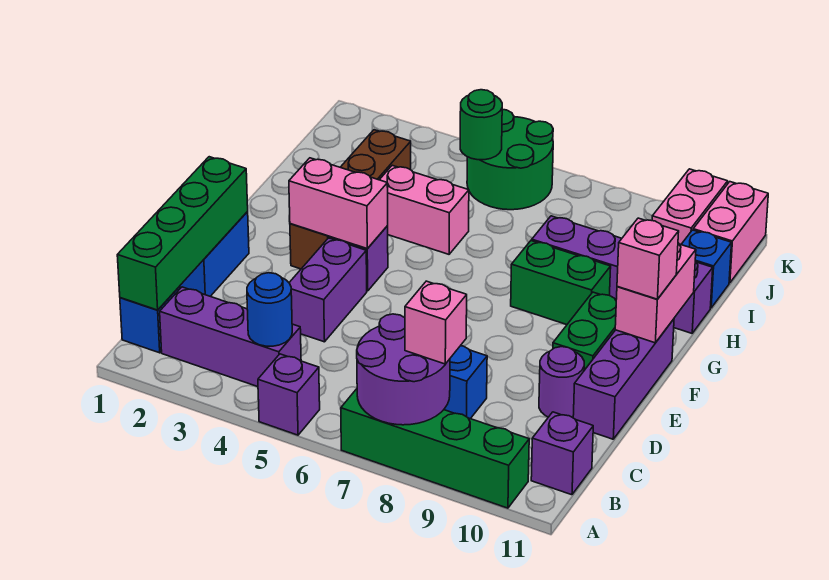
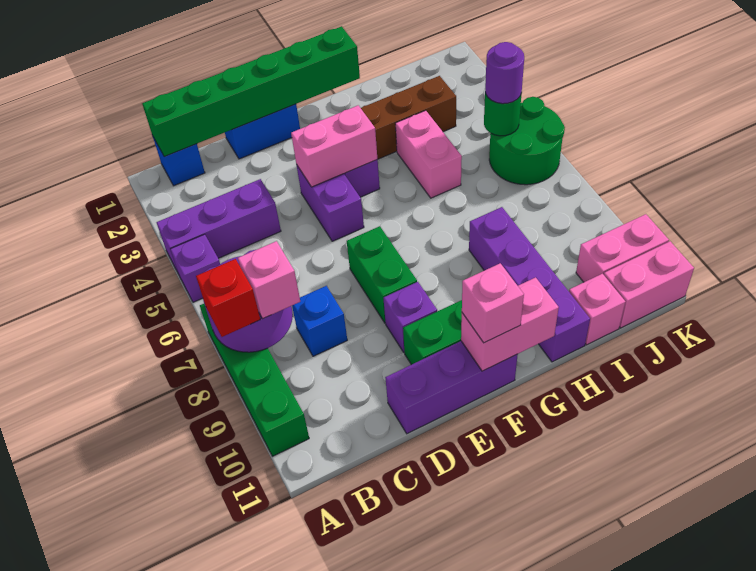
none -> red brick A8 level 3
green brick B1:E1 level 2 -> green brick B1:G1 level 2
purple brick B2:B4 level 1 -> purple brick A4:C4 level 1
blue round brick B4 level 2 -> none
purple brick B11 level 1 -> purple brick E9 level 1
purple brick D4:E4 level 1 -> purple brick E4:E5 level 1
purple round brick D10 level 1 -> purple round brick J5 level 3
pink brick F3:F4 level 2 -> pink brick E4:F4 level 2
green brick G8:G9 level 1 -> green brick E7:E8 level 1
blue brick I11 level 1 -> pink brick I11 level 1

